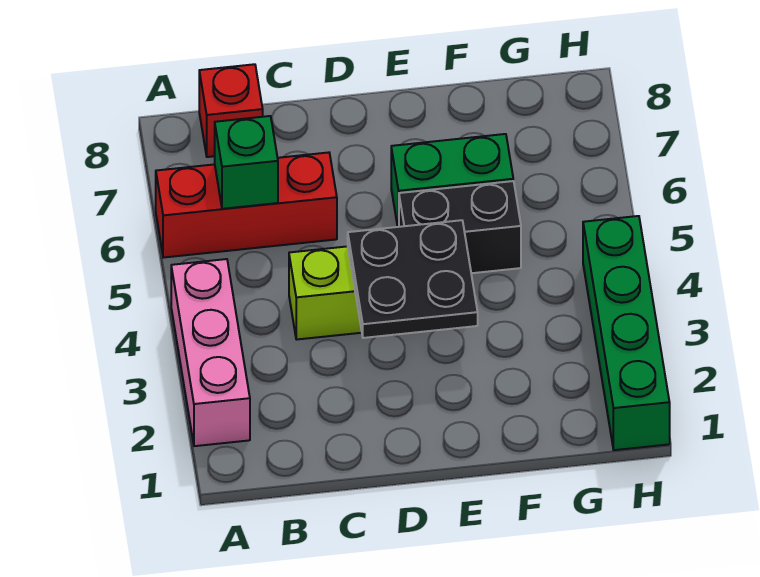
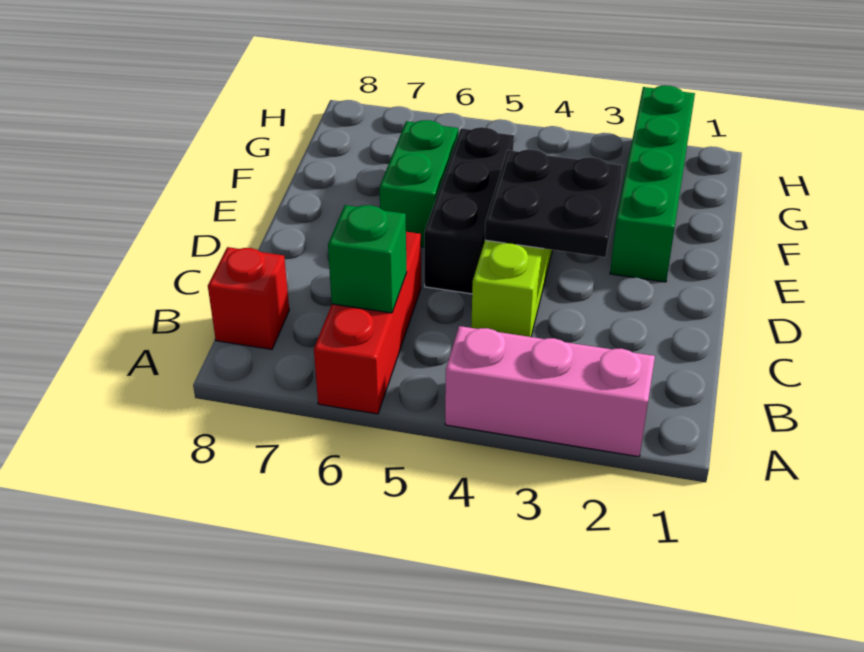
black brick E5:F5 level 1 -> black brick D5:F5 level 1
green brick H1:H4 level 1 -> green brick E2:H2 level 1

